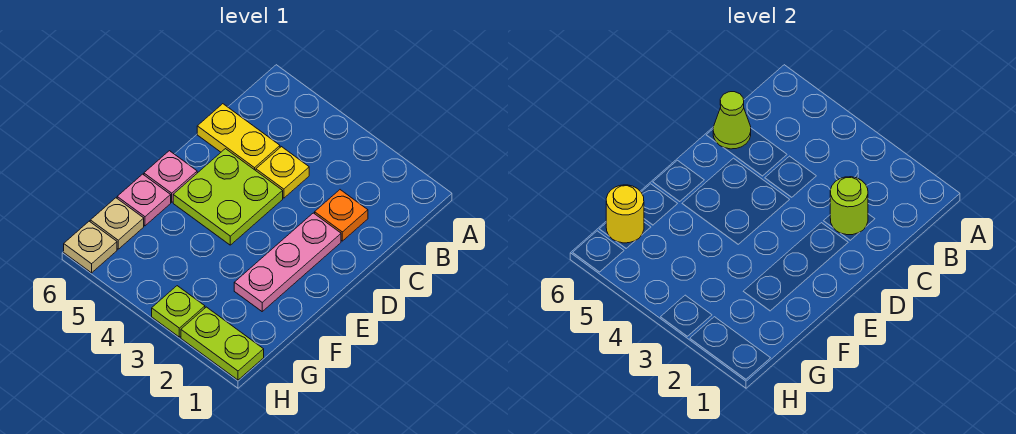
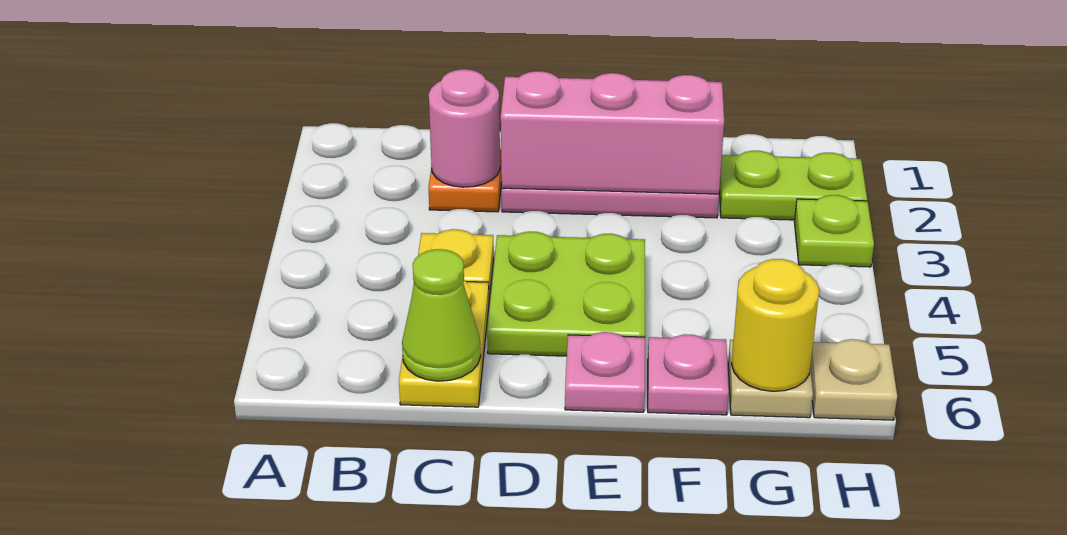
lime round brick C2 level 2 -> pink round brick C2 level 2
none -> pink brick D2:F2 level 2
lime plate H1:H2 level 1 -> lime plate G2:H2 level 1

